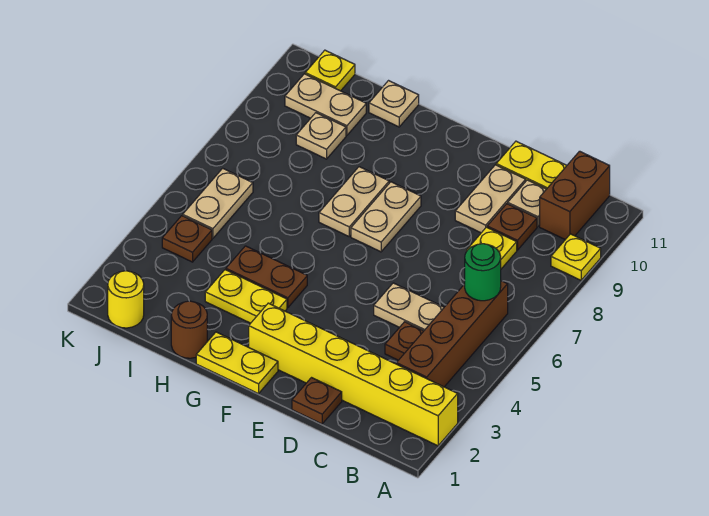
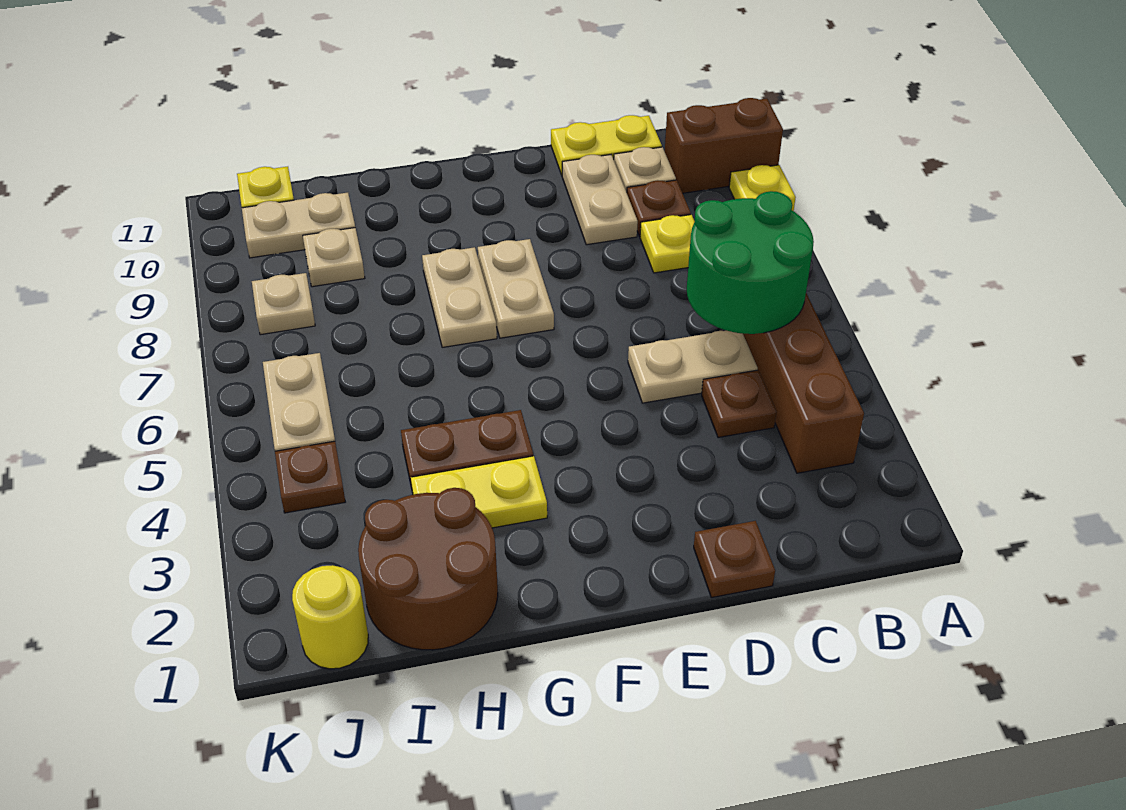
yellow brick A2:F2 level 1 -> none
green round brick B6 level 2 -> green round brick B5:C6 level 2
brown brick B10:B11 level 1 -> brown brick A10:B10 level 1
yellow plate F1:G1 level 1 -> none
brown round brick H1 level 1 -> brown round brick H1:I2 level 1
tan plate H11 level 1 -> tan plate J8 level 1

